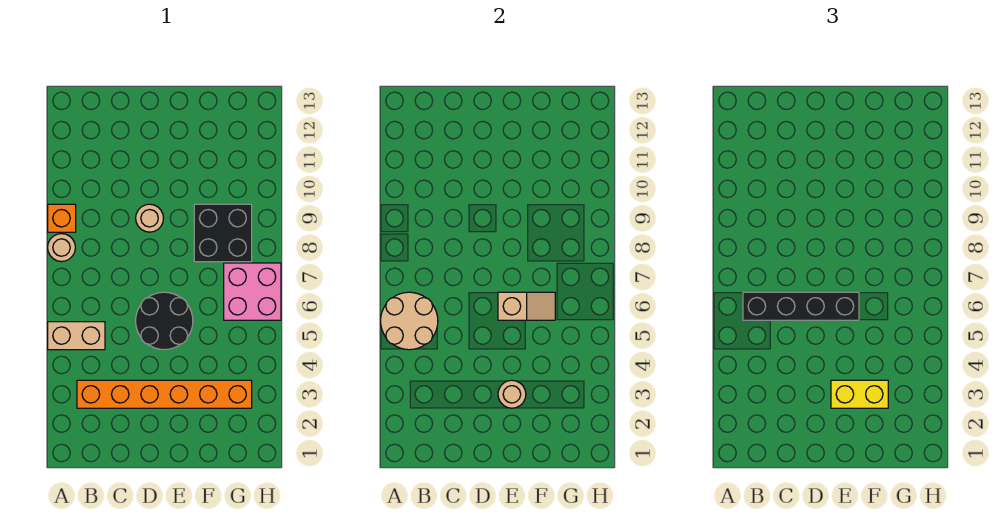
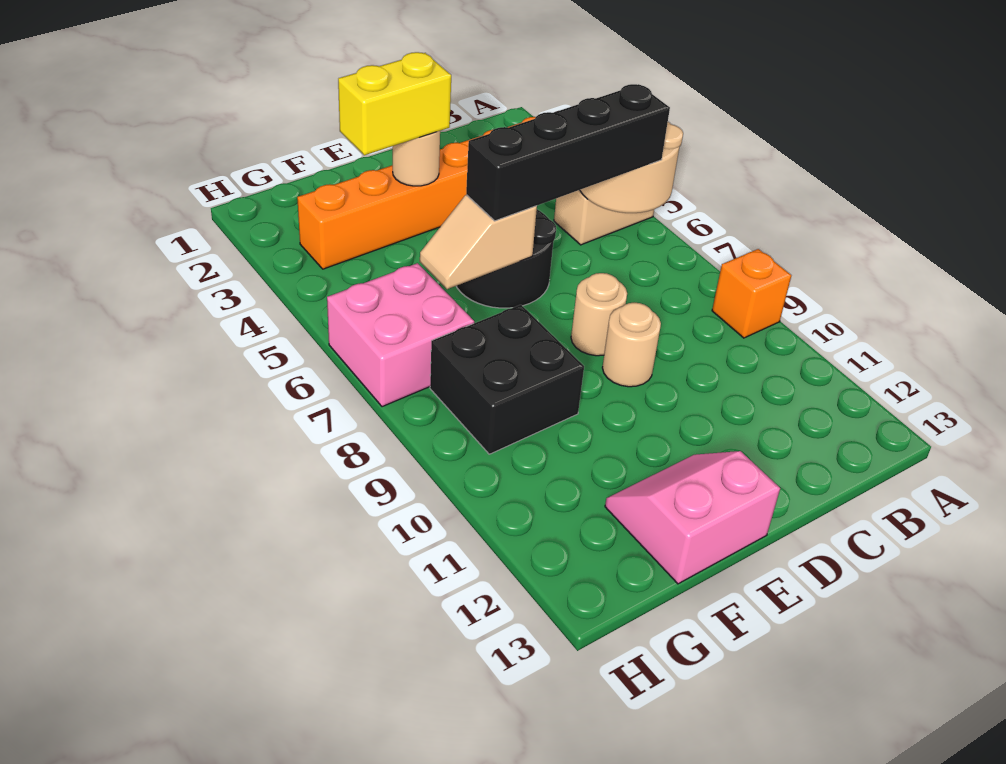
tan round brick A8 level 1 -> tan round brick D8 level 1
none -> pink slope E12:F13 level 1 top 13

